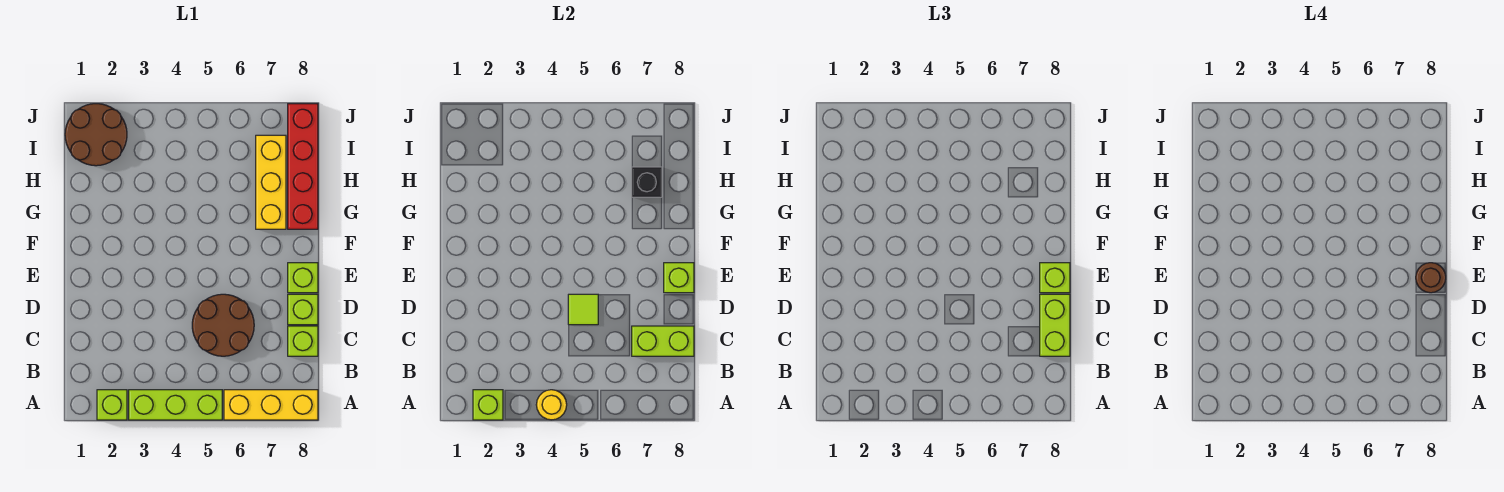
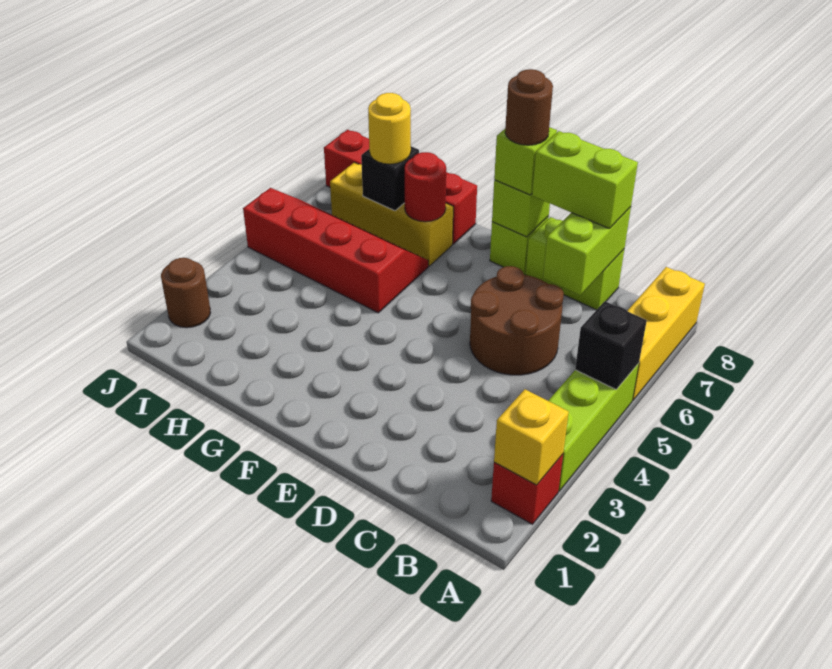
lime brick A2 level 1 -> red brick A2 level 1
lime brick A2 level 2 -> yellow brick A2 level 2
yellow round brick A4 level 2 -> yellow round brick H7 level 3
none -> black brick A5 level 2
lime tile D5 level 2 -> none
none -> red slope G5:J6 level 1 top 5
none -> red round brick G7 level 2
brown round brick I1:J2 level 1 -> brown round brick J2 level 1

